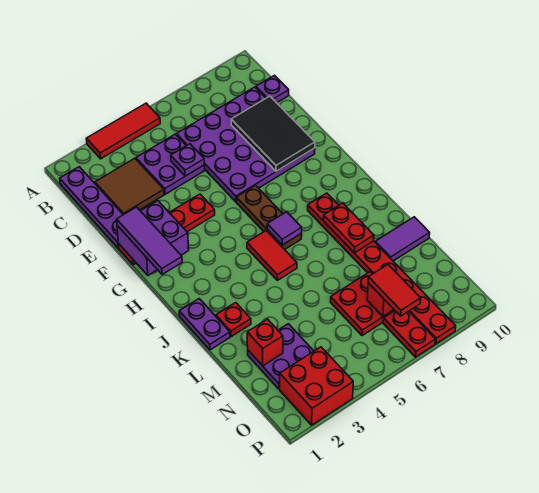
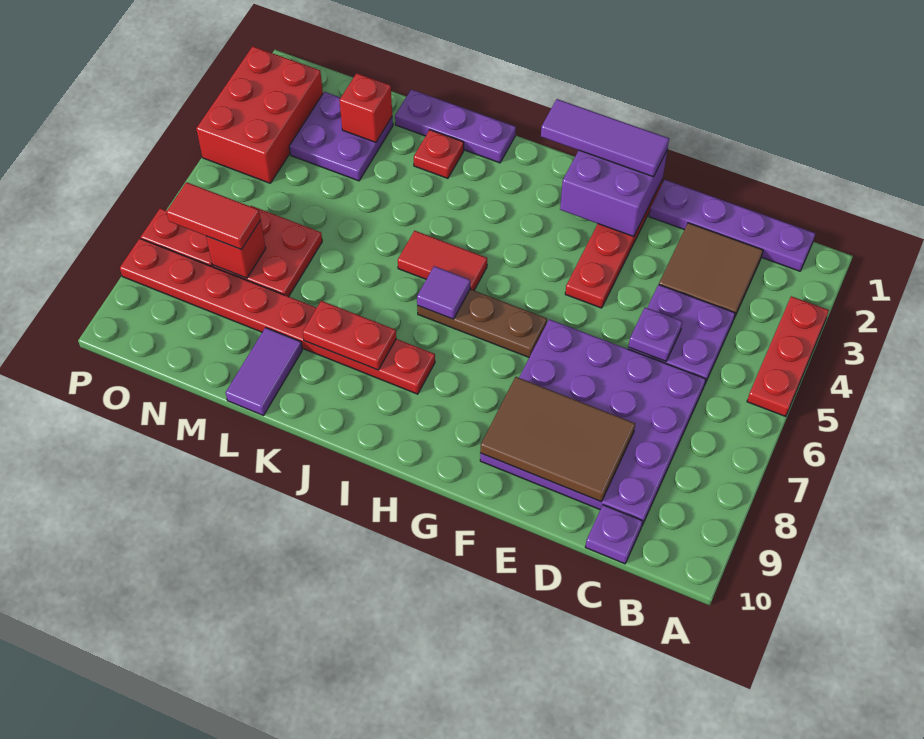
red tile A3:A5 level 1 -> red plate A3:A5 level 1
black tile D8:F9 level 2 -> brown tile D8:F9 level 2
purple plate J1:K1 level 1 -> purple plate J1:L1 level 1
red brick O2:P3 level 1 -> red brick O2:P4 level 1

